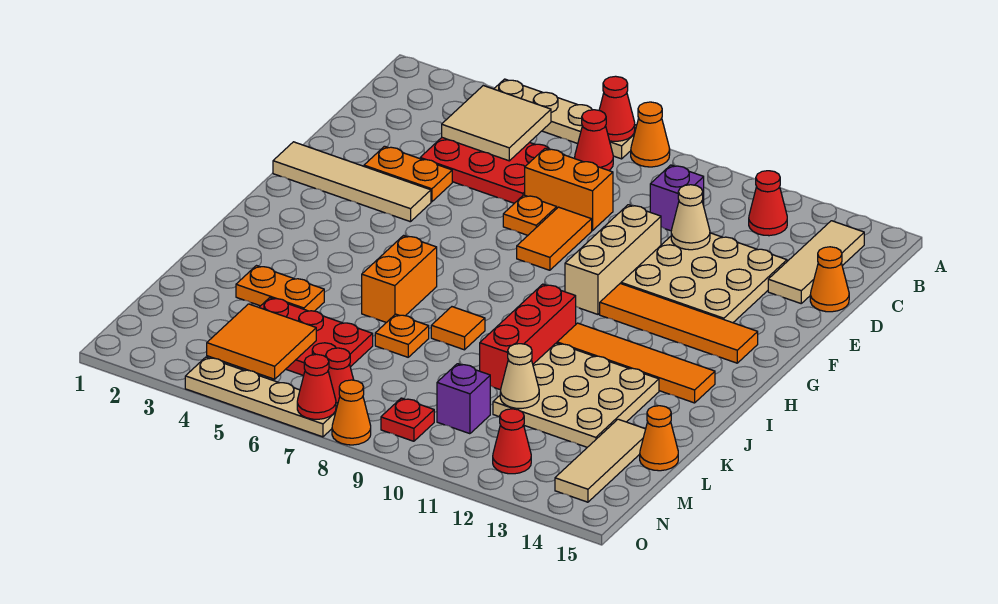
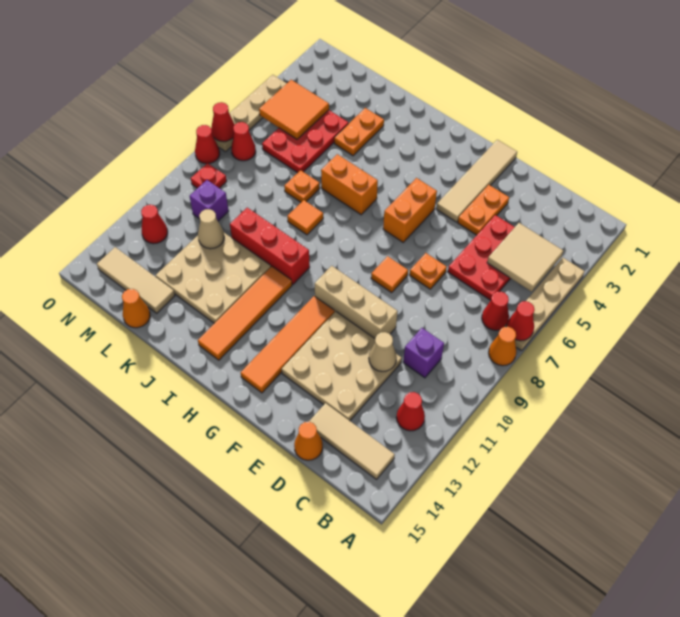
orange brick D7:D8 level 1 -> orange brick G5:G6 level 1
orange tile E8:F8 level 1 -> orange tile F8 level 1
orange cone O8 level 1 -> red cone O8 level 1

